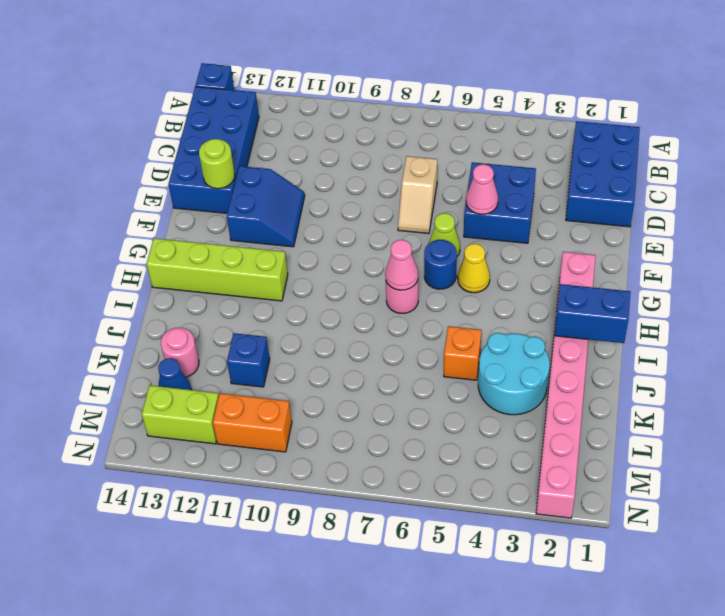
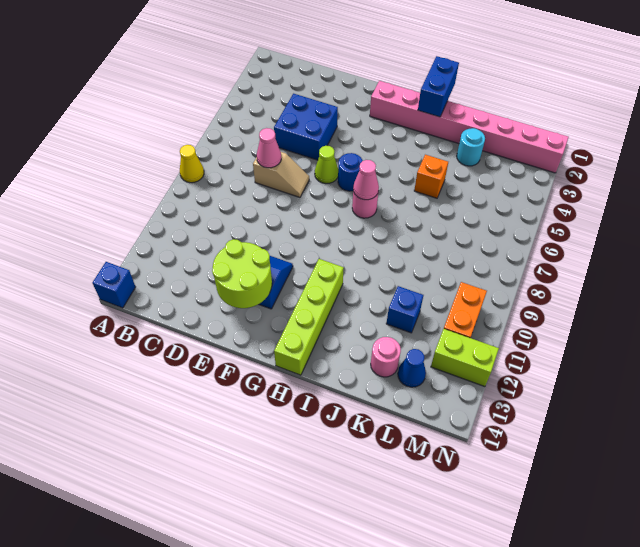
blue brick B1:D2 level 1 -> none
blue brick B13:E14 level 1 -> none
pink cone E5 level 2 -> pink cone D7 level 2
lime round brick E13 level 2 -> lime round brick E12:F13 level 2
yellow cone G5 level 1 -> yellow cone A8 level 1
cyan round brick J3:K4 level 1 -> cyan round brick K3 level 1
lime brick M12:M13 level 1 -> lime brick M12:N12 level 1

